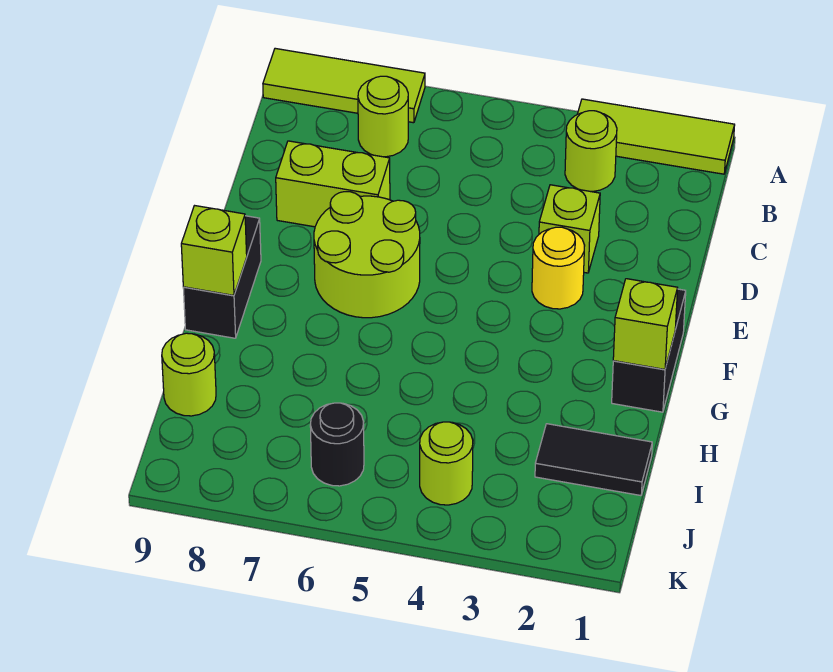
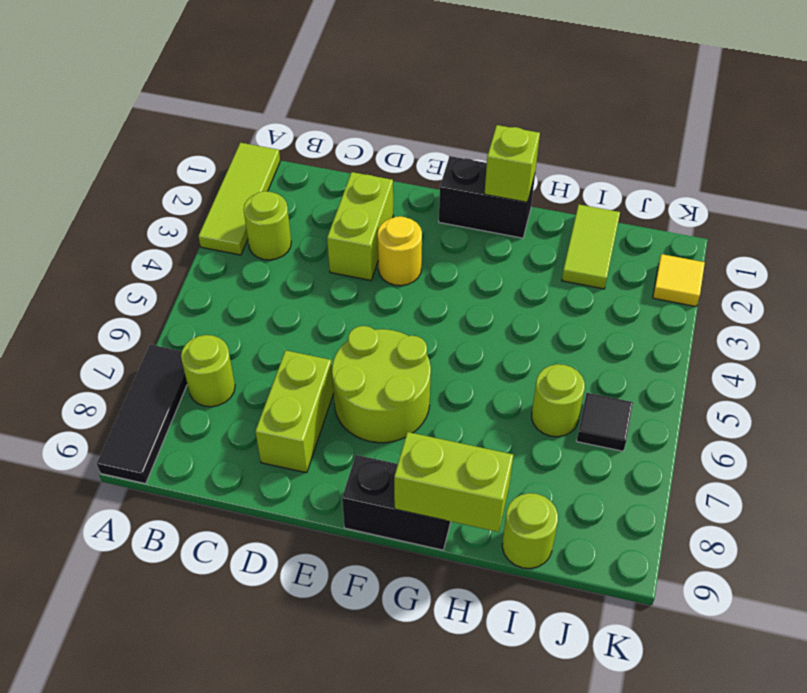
lime tile A7:A9 level 1 -> black tile A7:A9 level 1
lime brick D3 level 1 -> lime brick D2:D3 level 1
lime brick G9 level 2 -> lime brick G9:H9 level 2
black tile I1:I2 level 1 -> lime tile I1:I2 level 1
lime round brick J4 level 1 -> lime round brick I6 level 1
black round brick J6 level 1 -> black tile J6 level 1
none -> yellow tile K2 level 1

